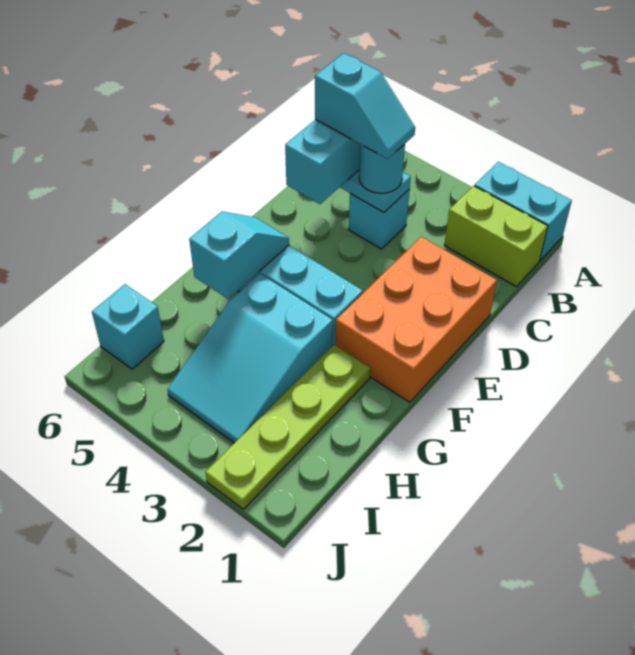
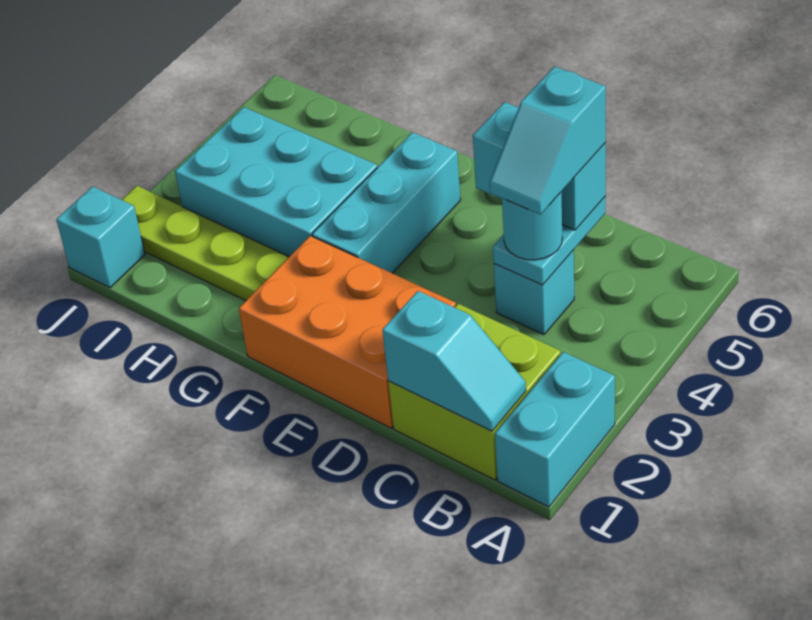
lime brick B1:B2 level 1 -> lime brick B1:C2 level 1
cyan slope F5:G5 level 2 top G -> cyan slope B1:C1 level 2 top C
cyan slope G3:I4 level 1 top G -> cyan brick G3:I4 level 1
cyan brick I6 level 1 -> cyan brick J1 level 1

